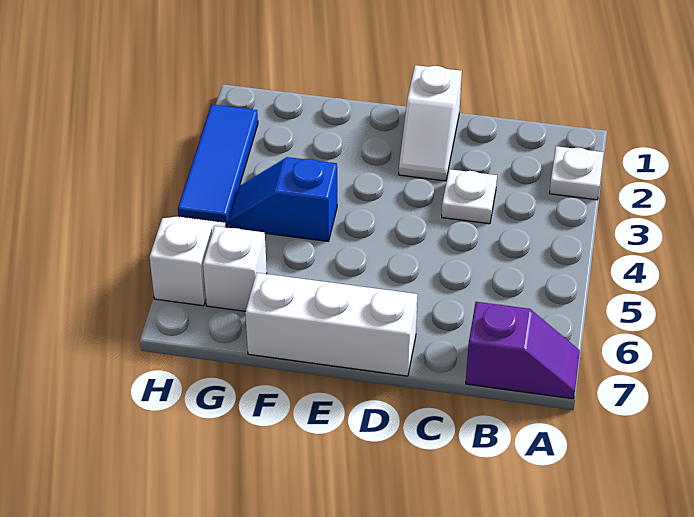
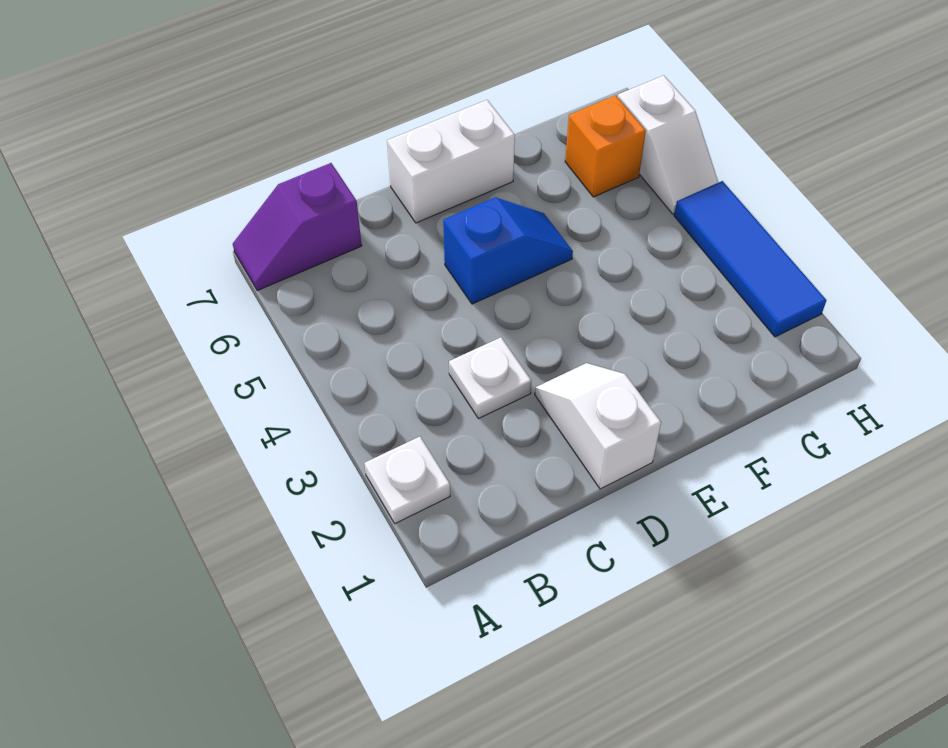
white brick D7:F7 level 1 -> white brick D7:E7 level 1
blue slope F4:G4 level 1 top F -> blue slope D5:E5 level 1 top D
white brick G6 level 1 -> orange brick G6 level 1

